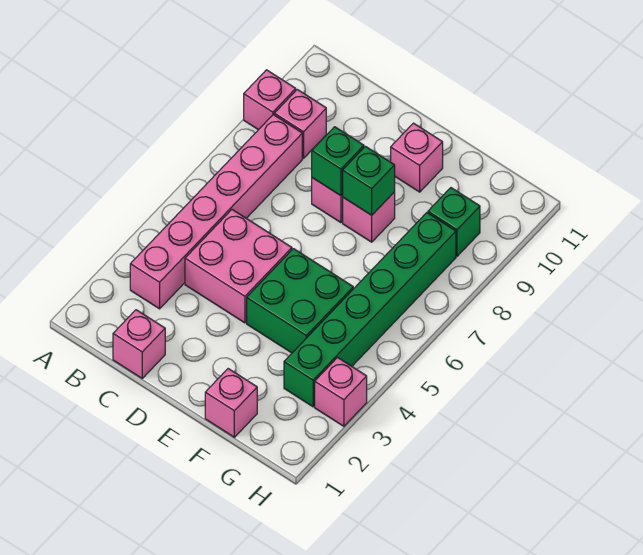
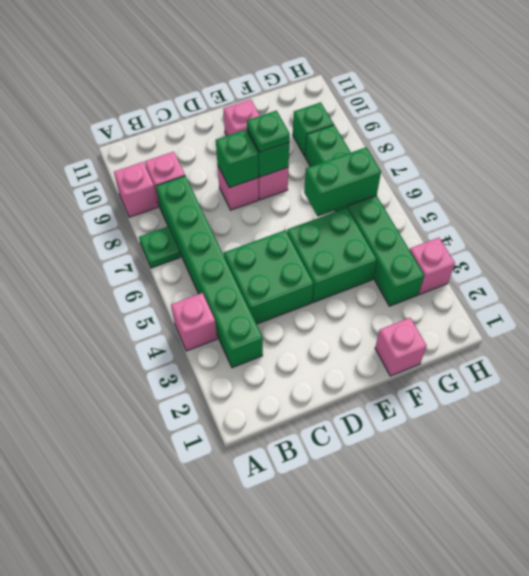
none -> green plate A7 level 1
pink brick B3:B8 level 1 -> green brick B3:B8 level 1
pink brick C1 level 1 -> pink brick A4 level 1
pink brick C4:D5 level 1 -> green brick C4:D5 level 1
none -> green plate E8 level 3
none -> green brick F6:G6 level 2

